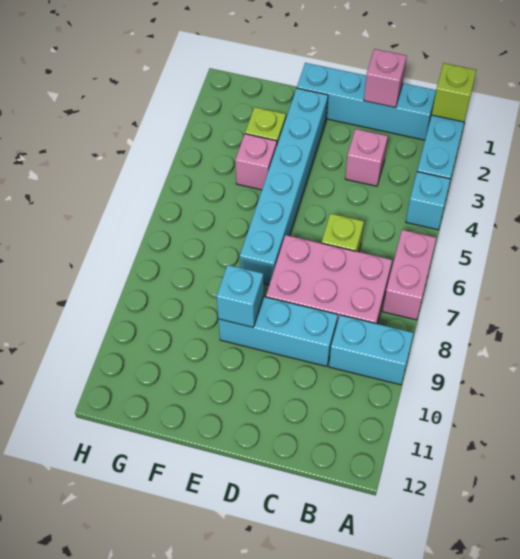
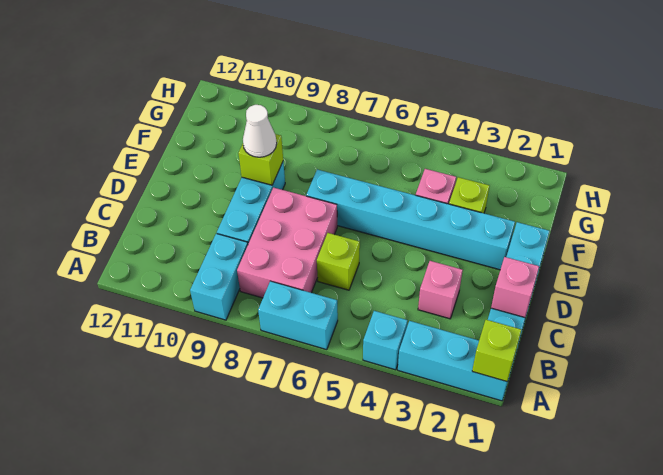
pink brick A6:A7 level 1 -> cyan brick A6:A7 level 1
cyan brick E9 level 2 -> lime brick E9 level 2
none -> white cone E9 level 3

